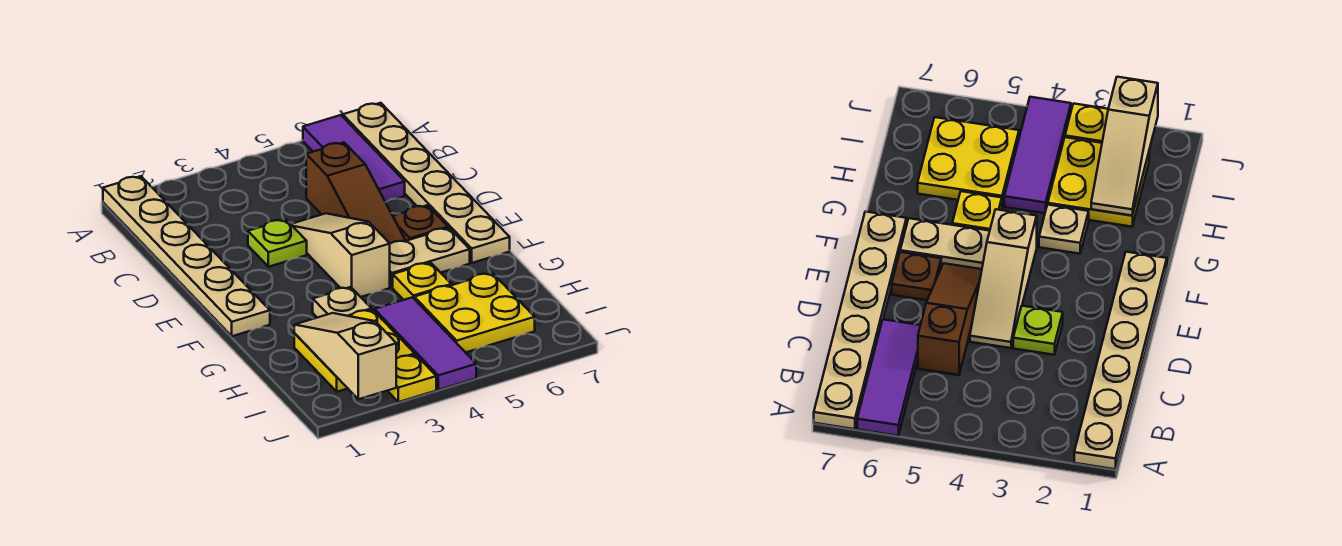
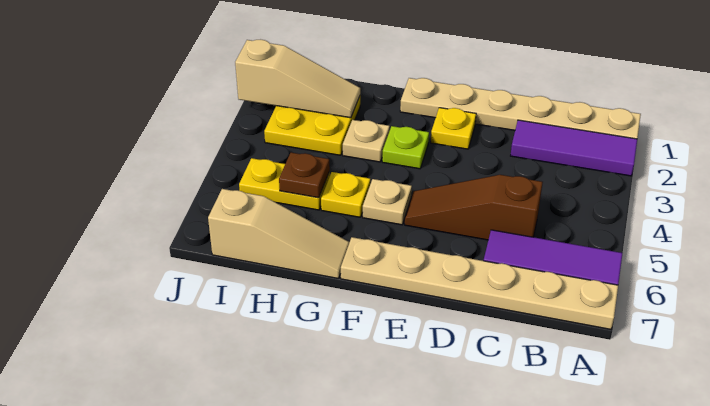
lime plate D3 level 1 -> lime plate F3 level 1
tan slope D4:F4 level 1 top F -> tan slope G7:I7 level 1 top I
brown plate E6 level 1 -> brown plate H5 level 2
tan plate F5:F6 level 1 -> tan plate F5 level 1
purple tile H4:J4 level 1 -> purple tile A2:C2 level 1
yellow plate H5:I6 level 1 -> yellow plate H5:I5 level 1
yellow plate J3 level 1 -> yellow plate E2 level 1

